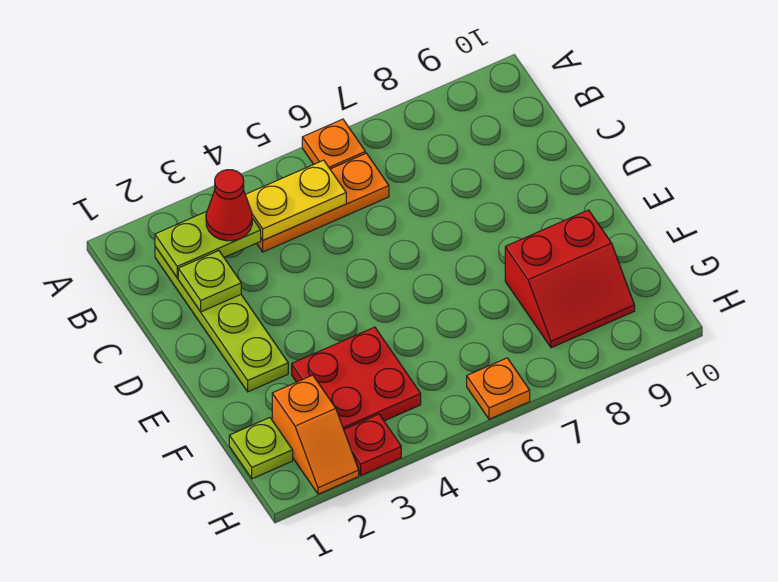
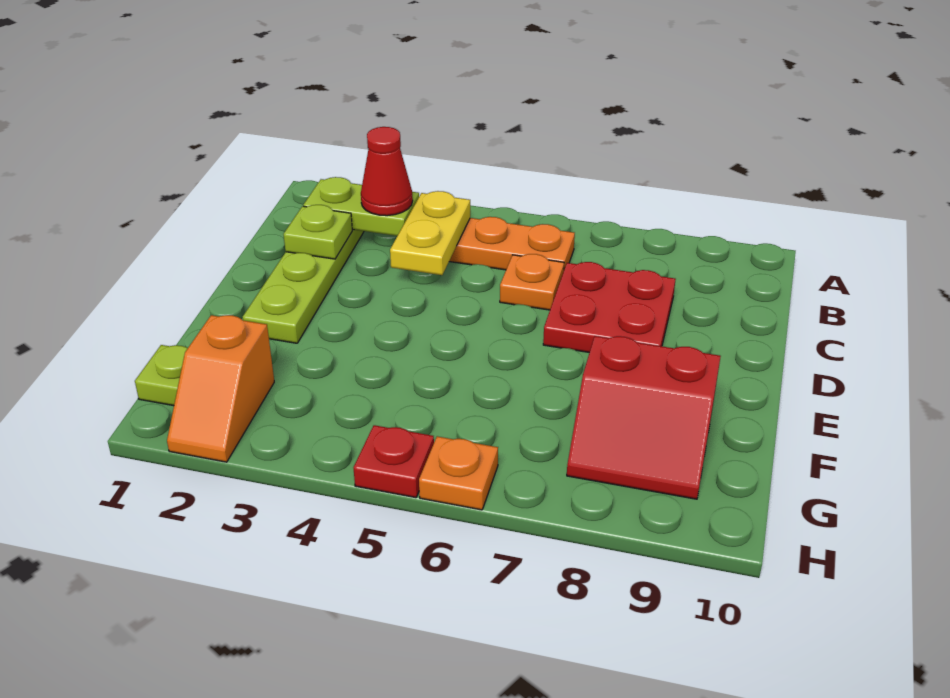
orange plate A6 level 1 -> orange plate C6 level 1
yellow plate B4:B5 level 2 -> yellow plate B4:C4 level 2
red plate F3:G4 level 1 -> red plate C7:D8 level 1
red plate H3 level 1 -> red plate H5 level 1

